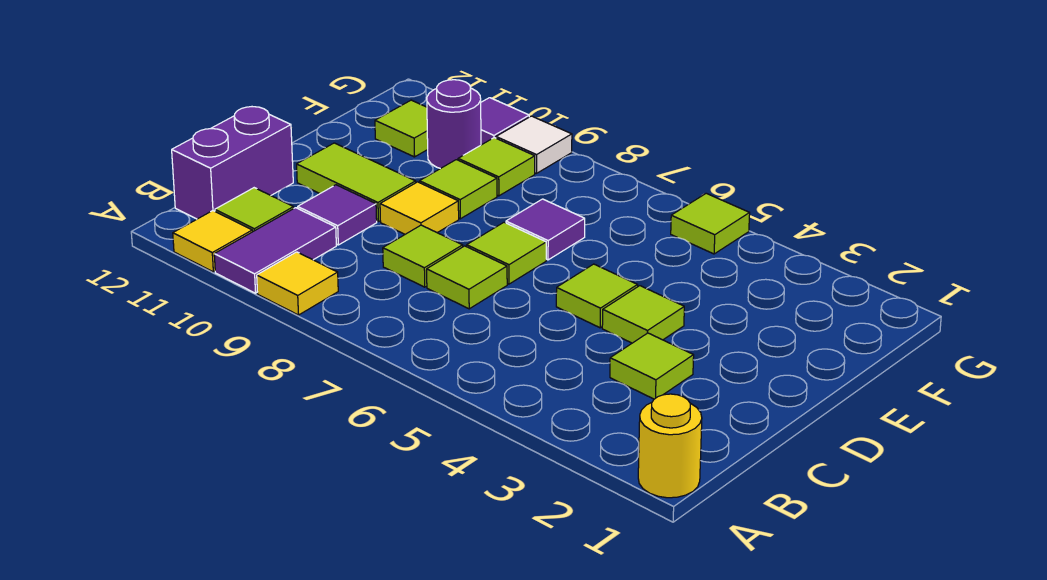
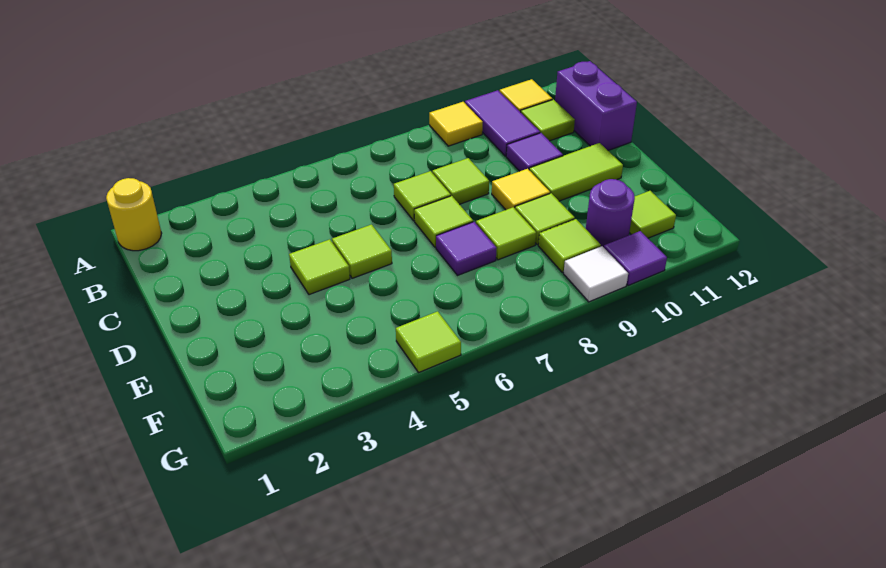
lime tile C3 level 1 -> lime tile E8 level 1

